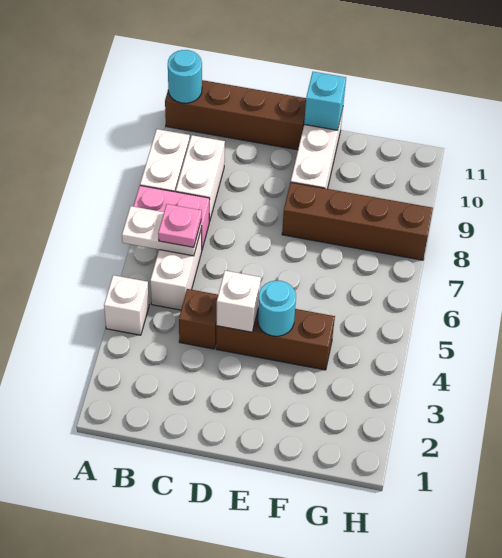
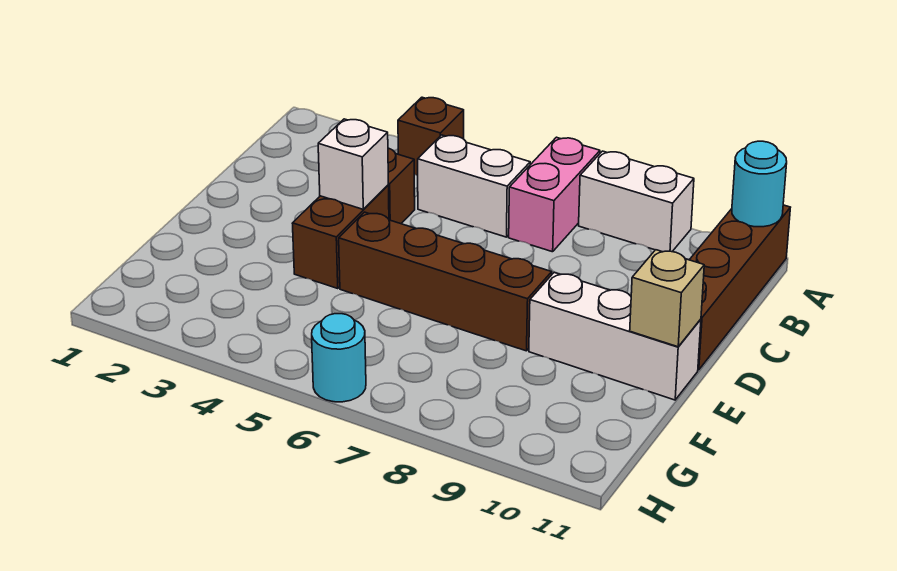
white brick A4 level 1 -> brown brick A4 level 1
white plate A6:B6 level 2 -> none
pink plate B6 level 3 -> none
white brick B8:B9 level 1 -> none
brown brick D4:F4 level 1 -> brown brick D4:E4 level 1
cyan round brick E4 level 2 -> cyan round brick H6 level 1
brown brick E8:H8 level 1 -> brown brick E5:E8 level 1
cyan brick E11 level 2 -> tan brick E11 level 2

